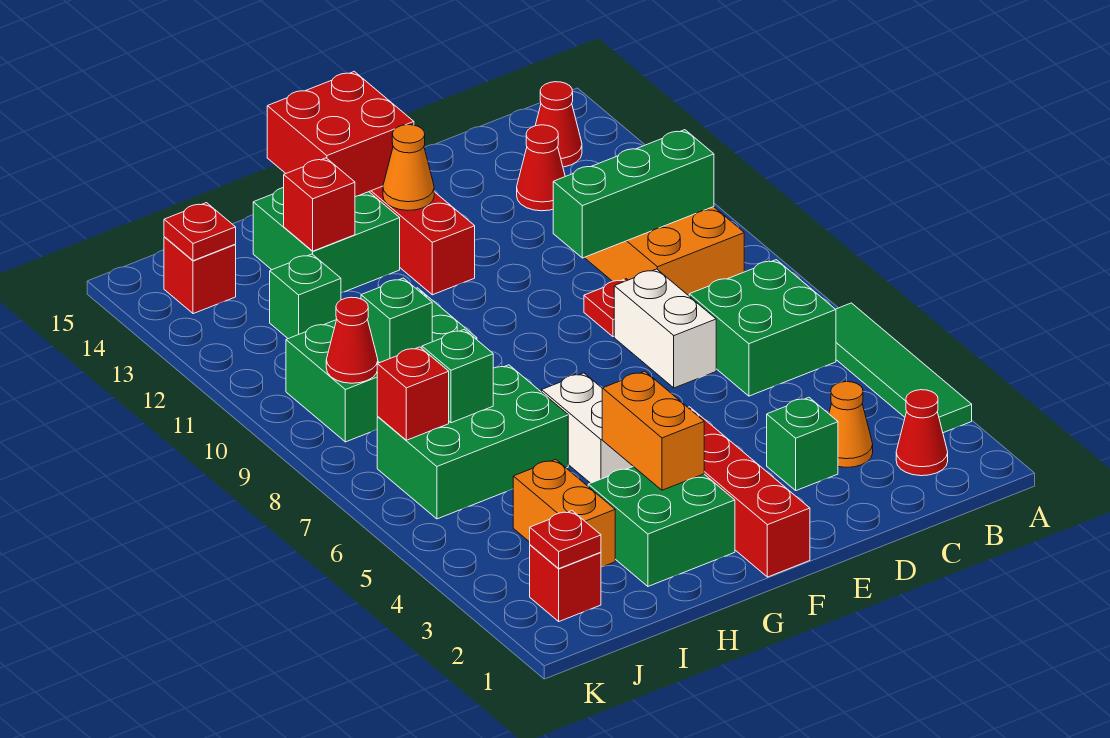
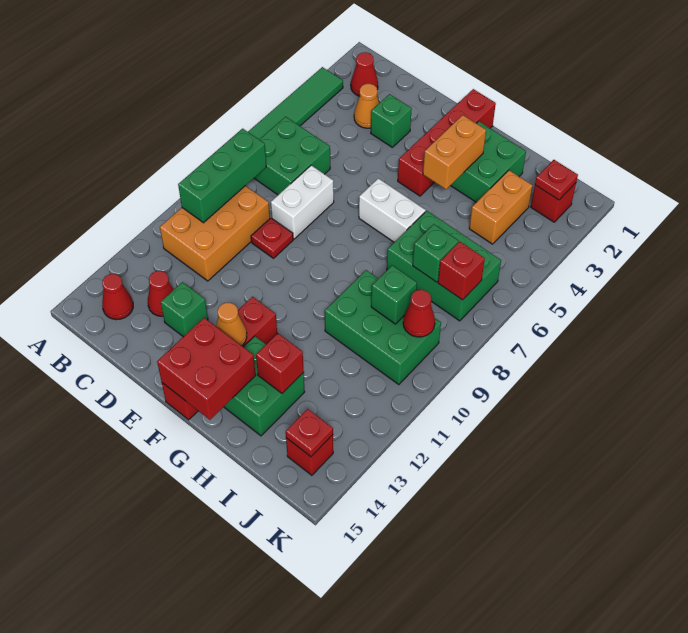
green brick B10:D10 level 2 -> green brick B8:B10 level 2
white brick G5:G6 level 1 -> white brick F6:G6 level 1
green brick I12 level 1 -> green brick D13 level 1

